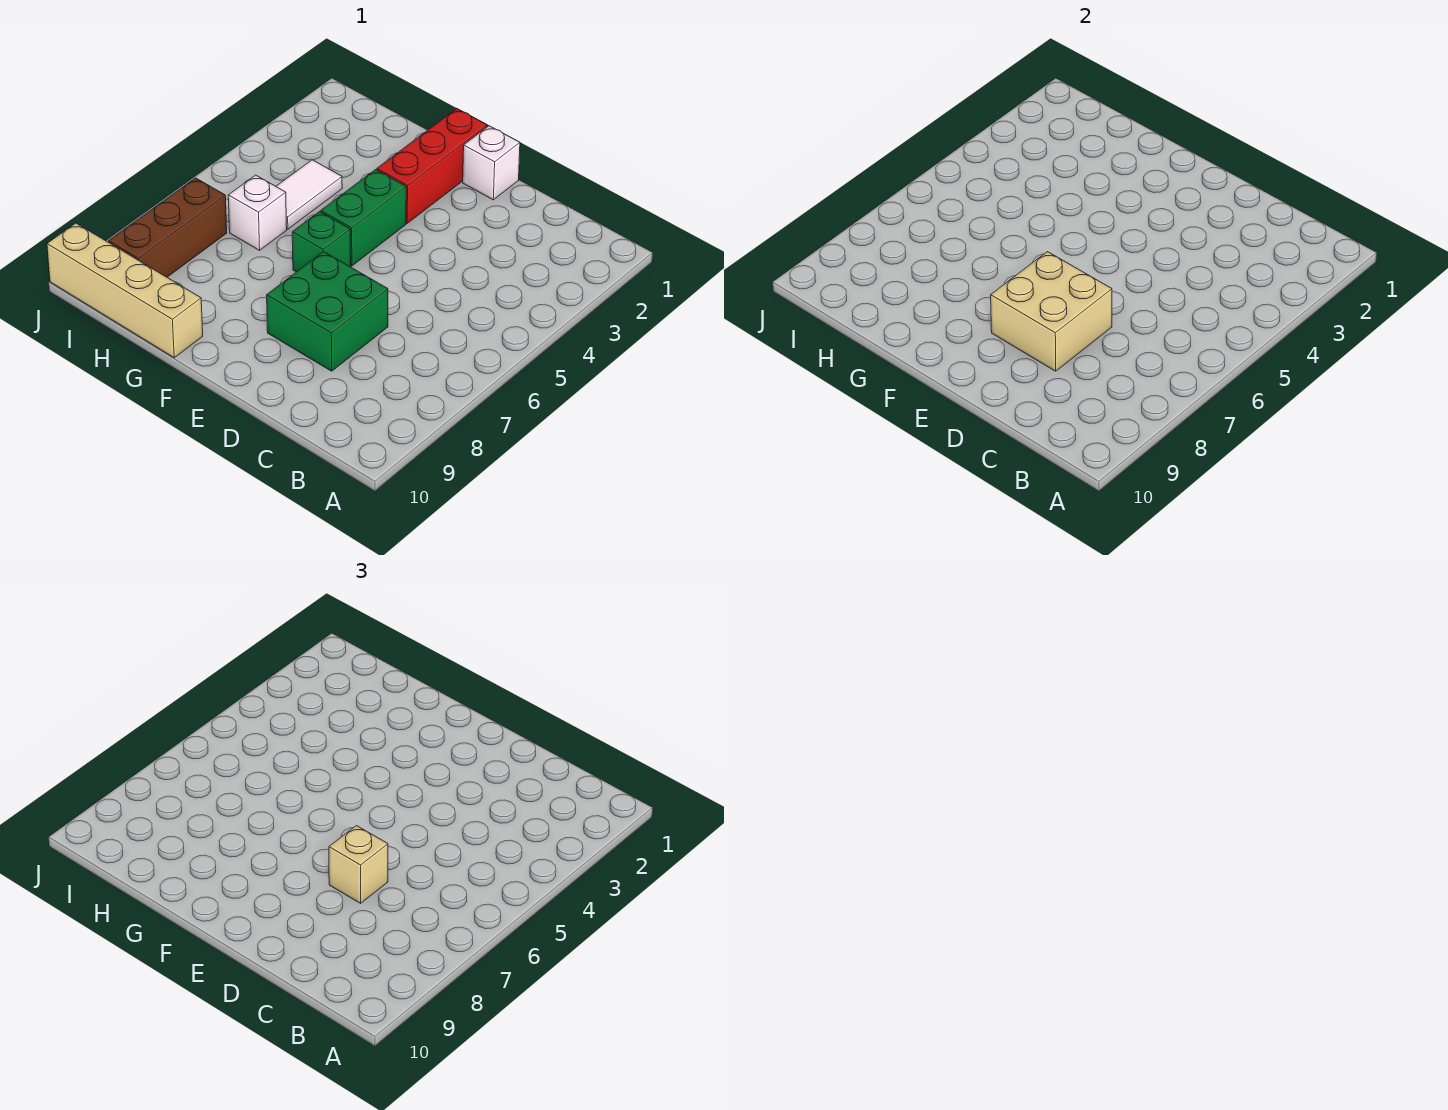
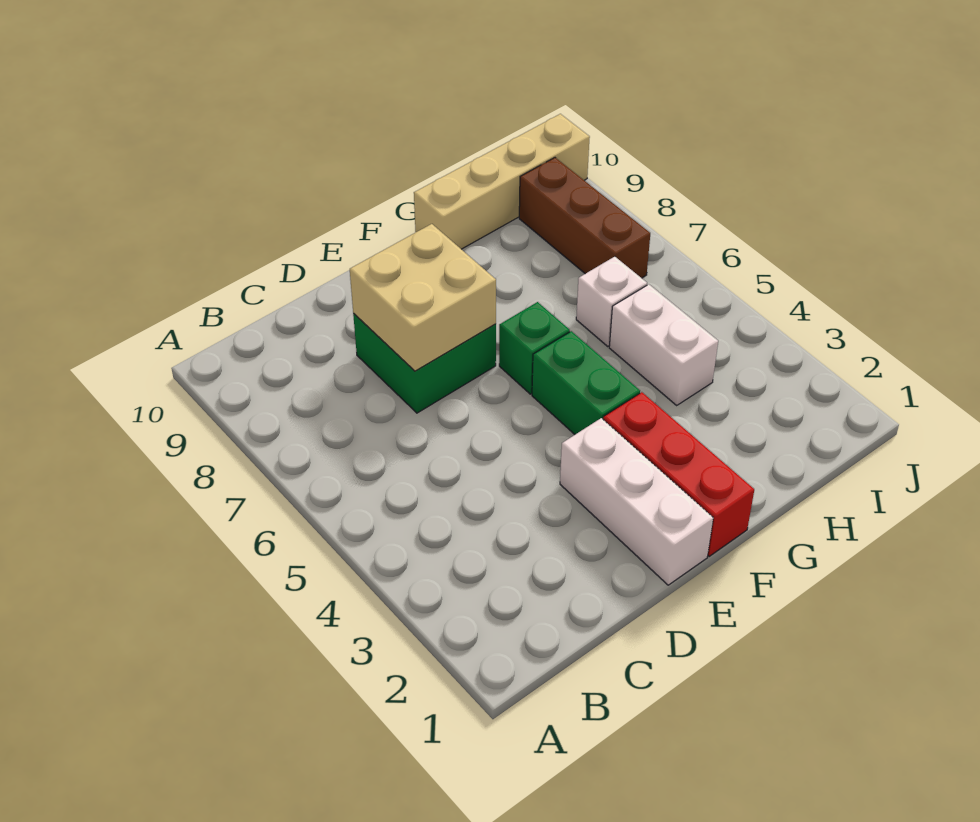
tan brick D7 level 3 -> none
white brick E1 level 1 -> white brick E1:E3 level 1
white tile H4:H5 level 1 -> white brick H4:H5 level 1

